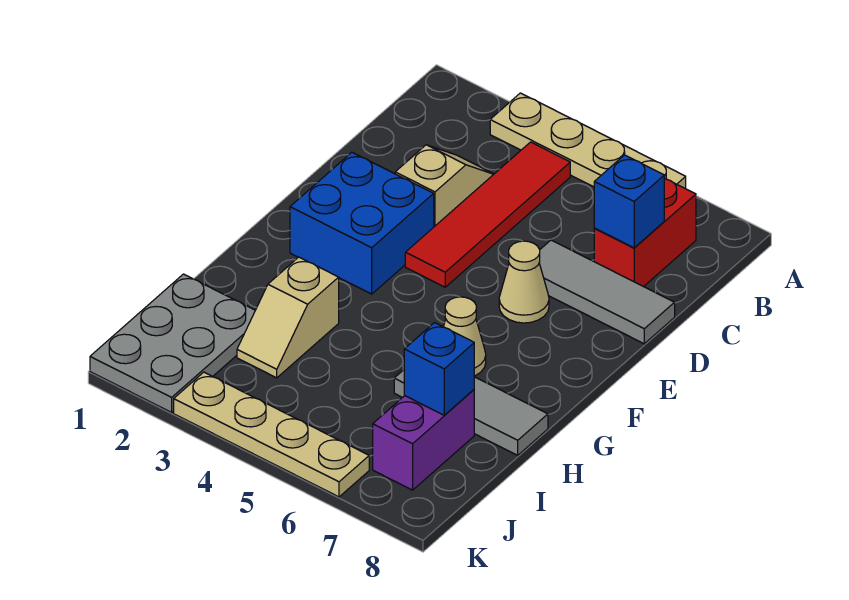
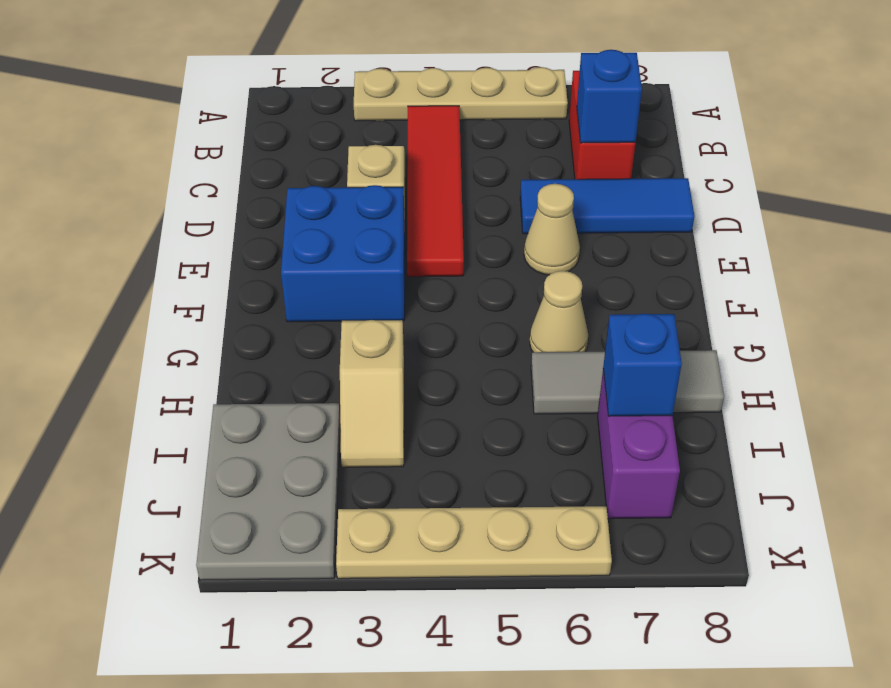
grey tile D6:D8 level 1 -> blue tile D6:D8 level 1

